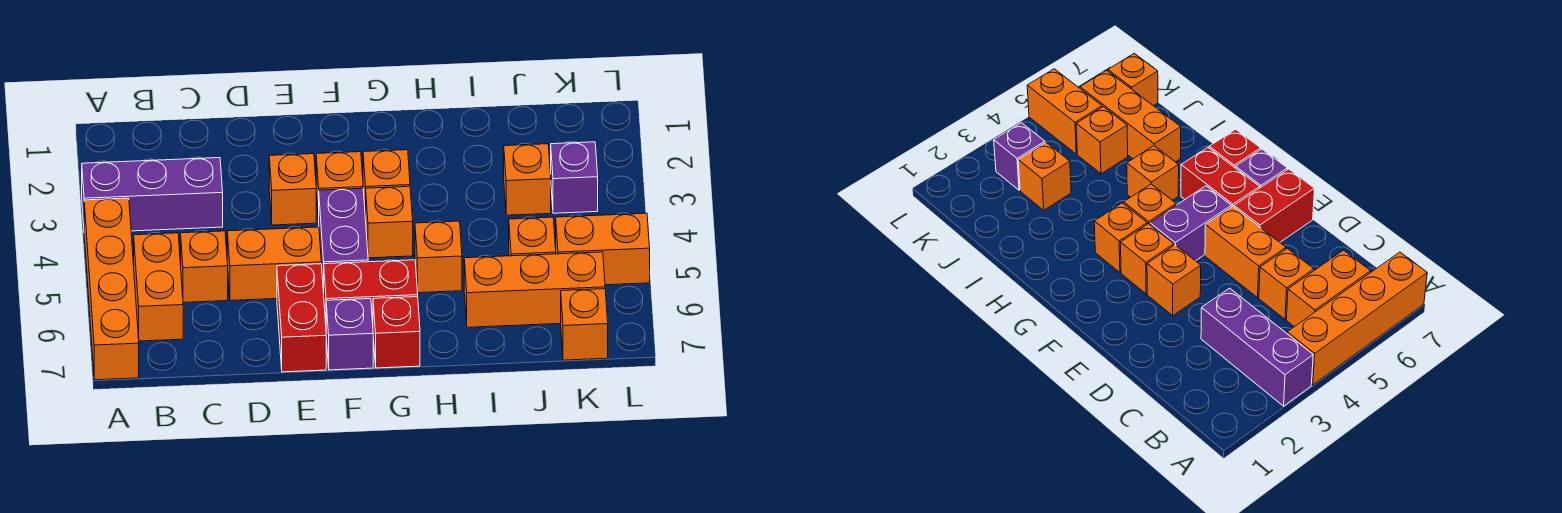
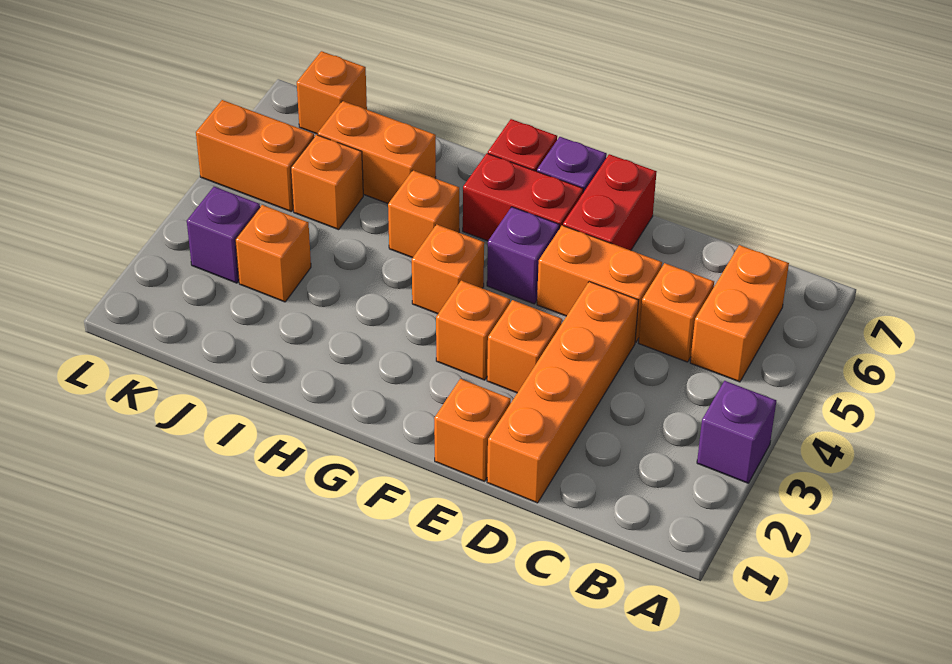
purple brick A3:C3 level 1 -> purple brick A3 level 1
orange brick A4:A7 level 1 -> orange brick D1:D4 level 1
purple brick F4:F5 level 1 -> purple brick F5 level 1
orange brick G3 level 1 -> orange brick E1 level 1
orange brick I6:K6 level 1 -> orange brick I6:J6 level 1

